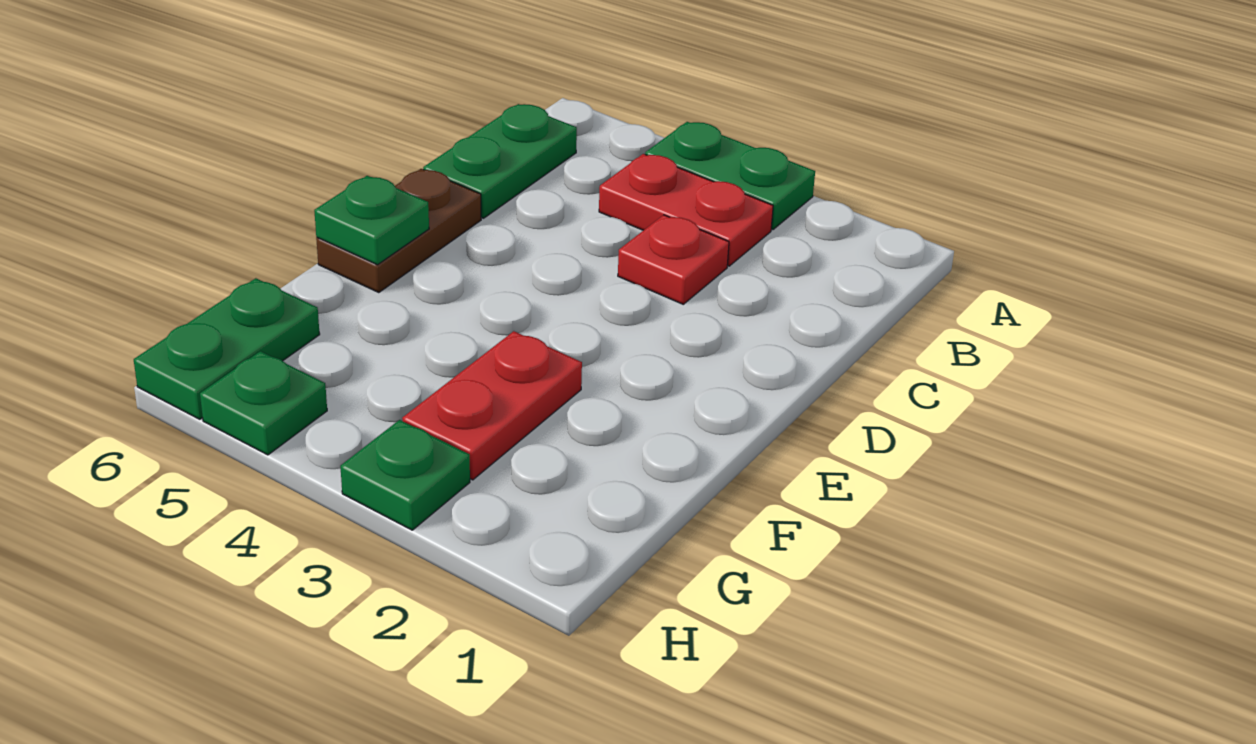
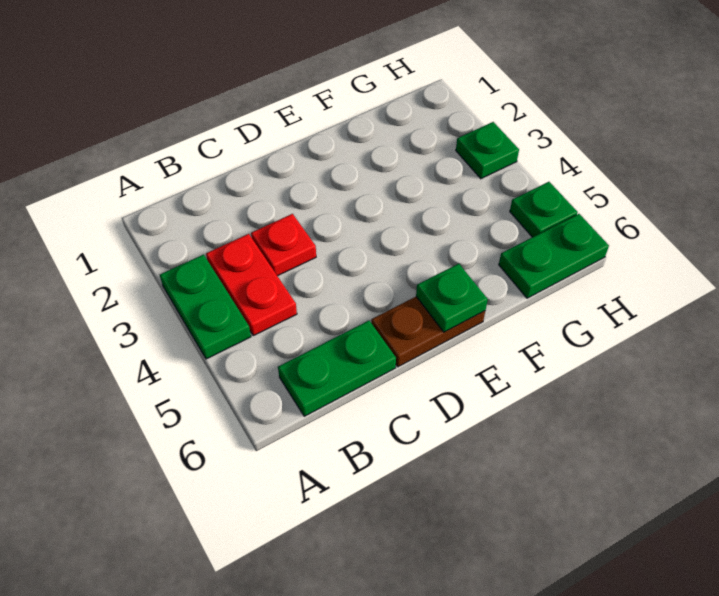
red plate F3:G3 level 1 -> none

